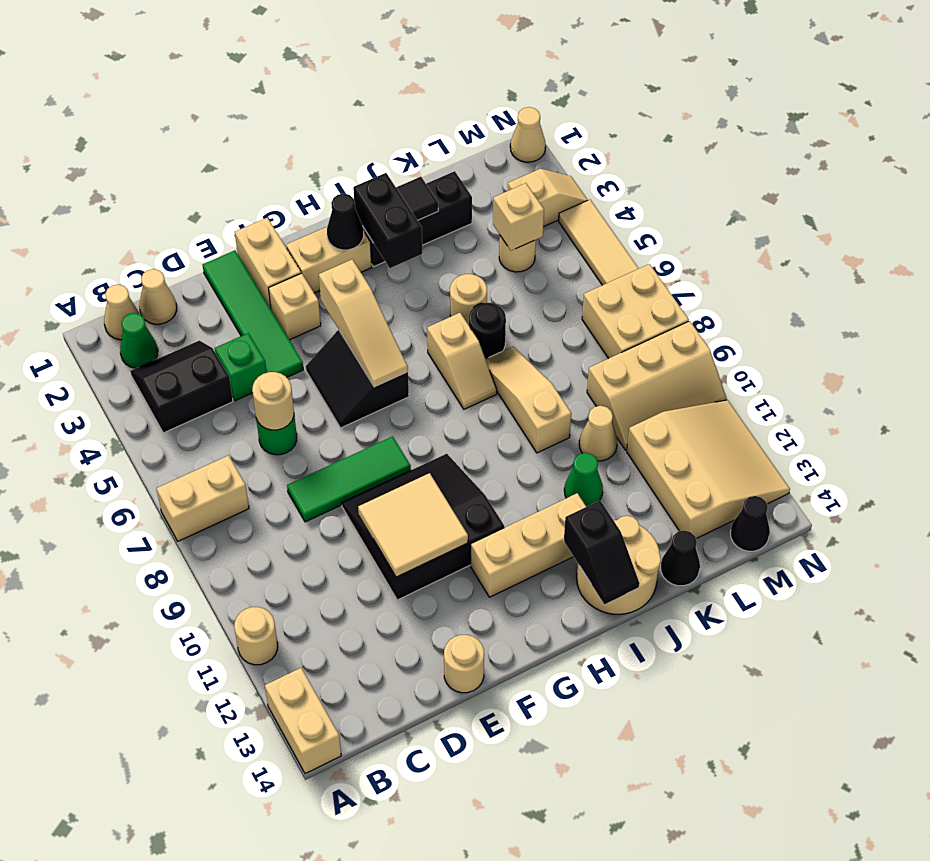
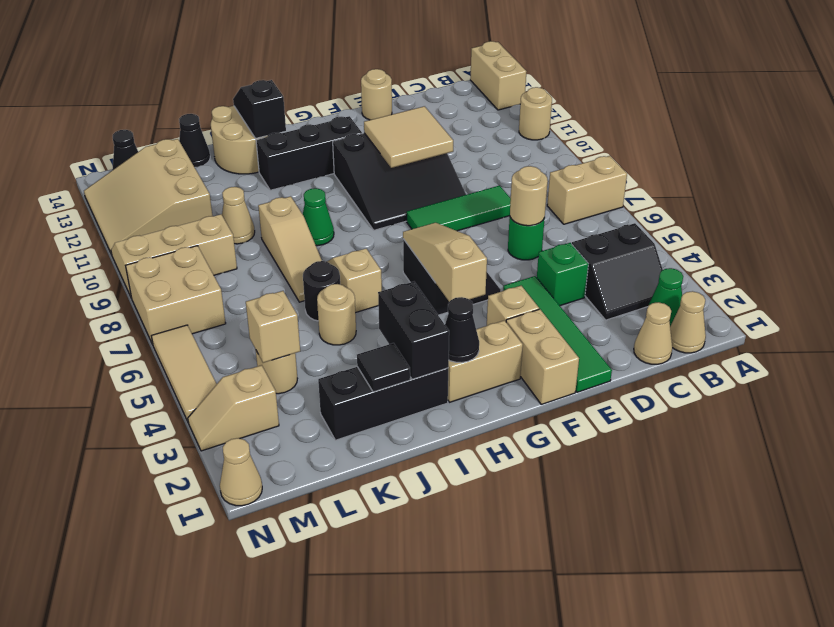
tan brick G12:I12 level 1 -> black brick G12:I12 level 1
green cone J11 level 1 -> green cone I9 level 1

